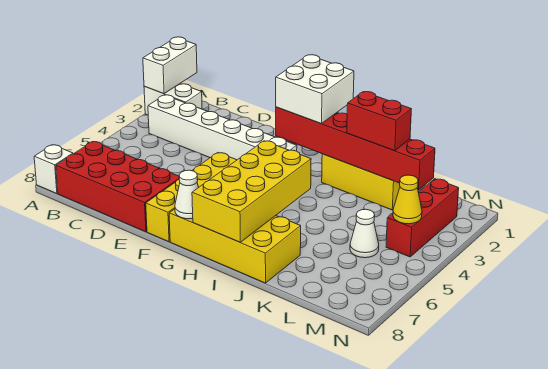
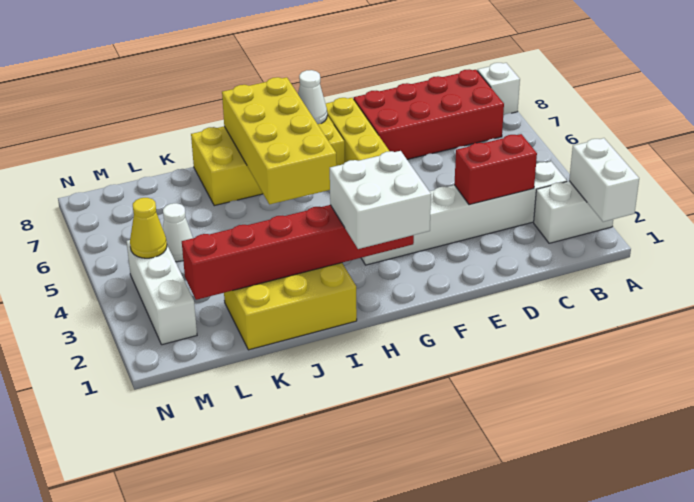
red brick J2:K2 level 3 -> red brick C3:D3 level 2
red brick M2:M4 level 1 -> white brick M2:M4 level 1

